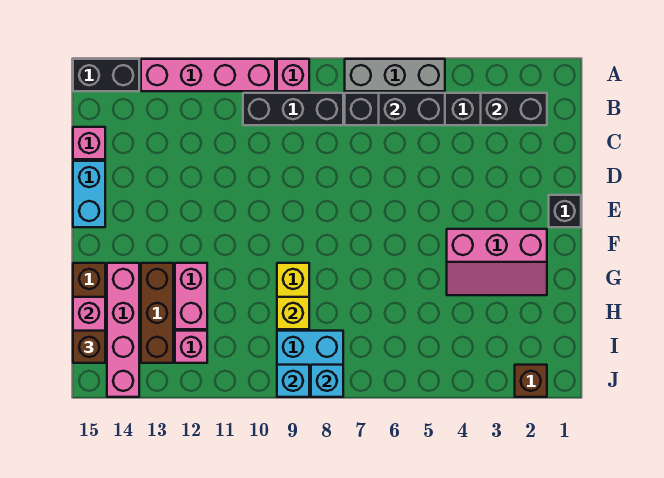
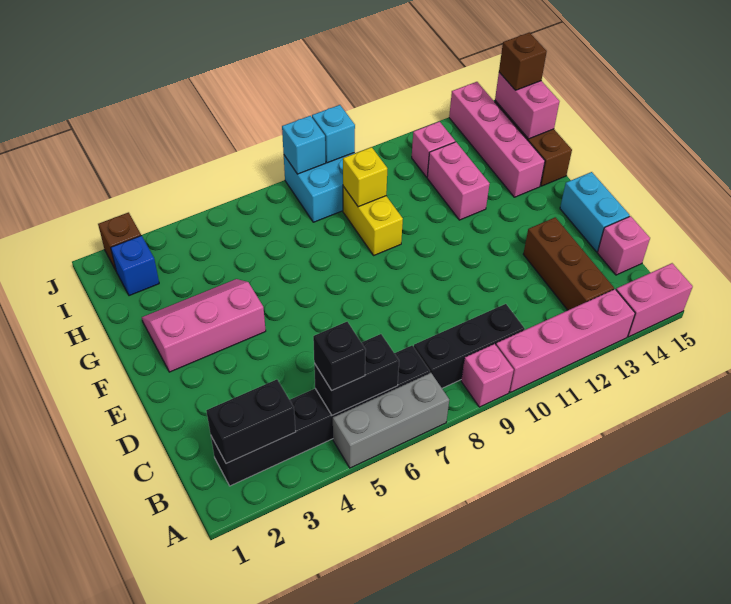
black brick A14:A15 level 1 -> pink brick A14:A15 level 1
black brick E1 level 1 -> black brick B5 level 3
brown brick G13:I13 level 1 -> brown brick B13:D13 level 1
none -> blue brick I2 level 1

